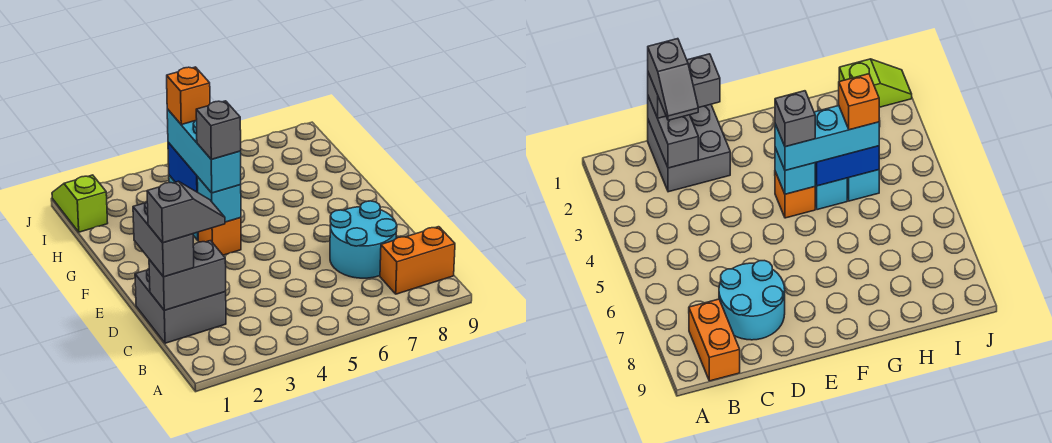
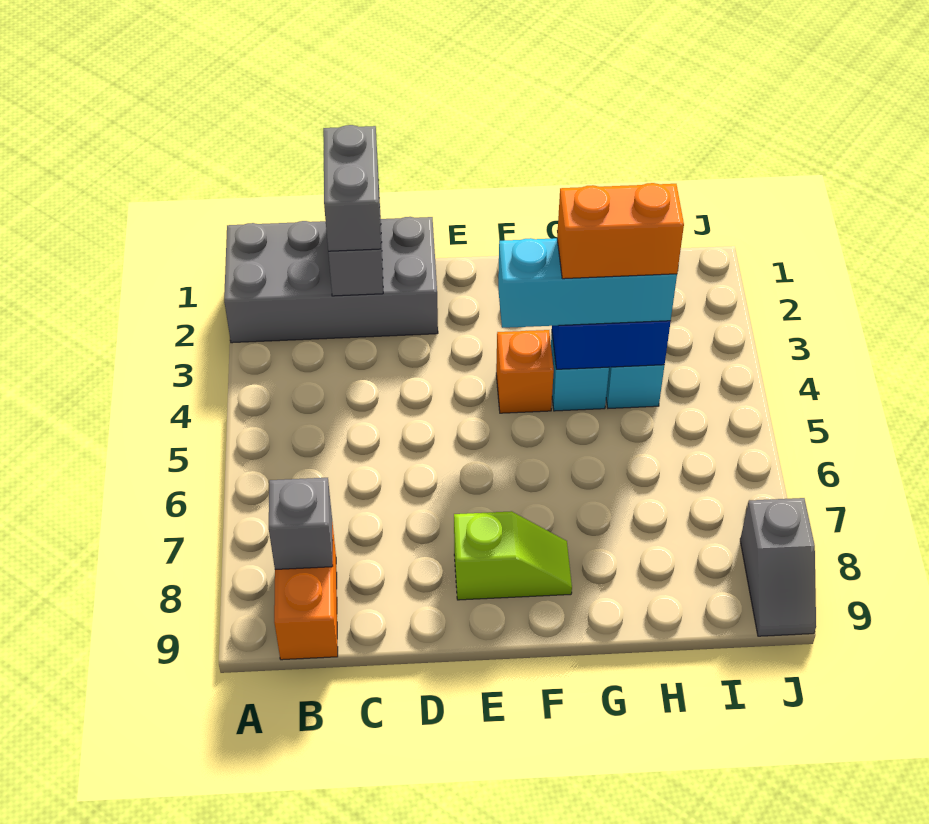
grey brick C1:D2 level 1 -> grey brick A1:D2 level 1
grey brick C1:D1 level 3 -> grey brick C1:C2 level 3
grey slope C1:C2 level 4 top 1 -> grey slope J8:J9 level 1 top 8
cyan round brick C7:D8 level 1 -> none
cyan brick F4 level 2 -> none
grey brick F4 level 4 -> grey brick B8 level 2
orange brick H4 level 4 -> orange brick G4:H4 level 4
lime slope I1:J1 level 1 top I -> lime slope E8:F8 level 1 top E

